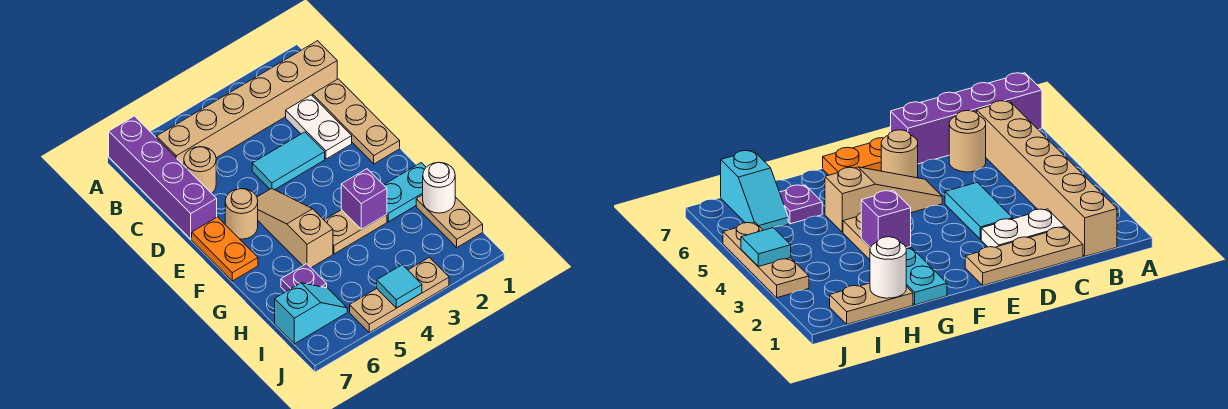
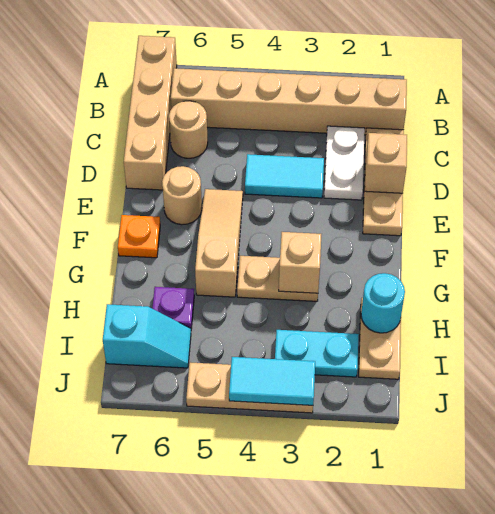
purple brick A7:D7 level 1 -> tan brick A7:D7 level 1
none -> tan brick D1 level 2
orange plate E7:F7 level 1 -> orange plate F7 level 1
cyan plate G1:G2 level 1 -> cyan plate I2:I3 level 1
purple brick G3 level 2 -> tan brick G3 level 2
white round brick H1 level 2 -> cyan round brick H1 level 2
cyan tile J4 level 2 -> cyan tile J3:J4 level 2

